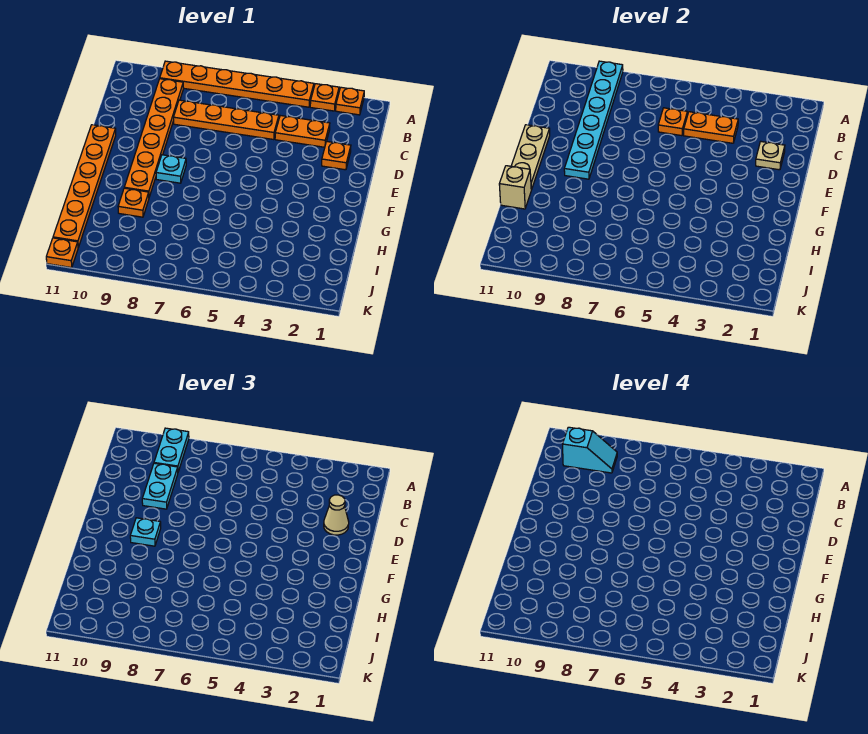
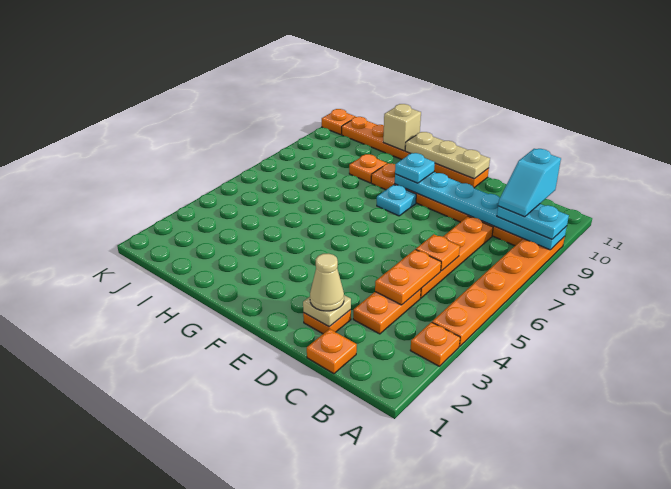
orange plate A2 level 1 -> orange plate C1 level 1
cyan plate C9:D9 level 3 -> none

